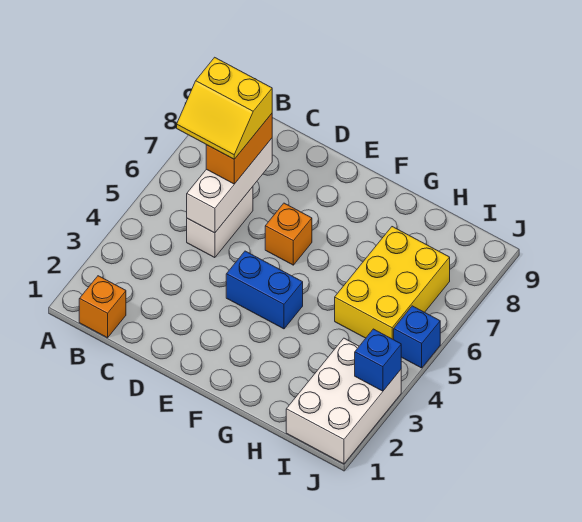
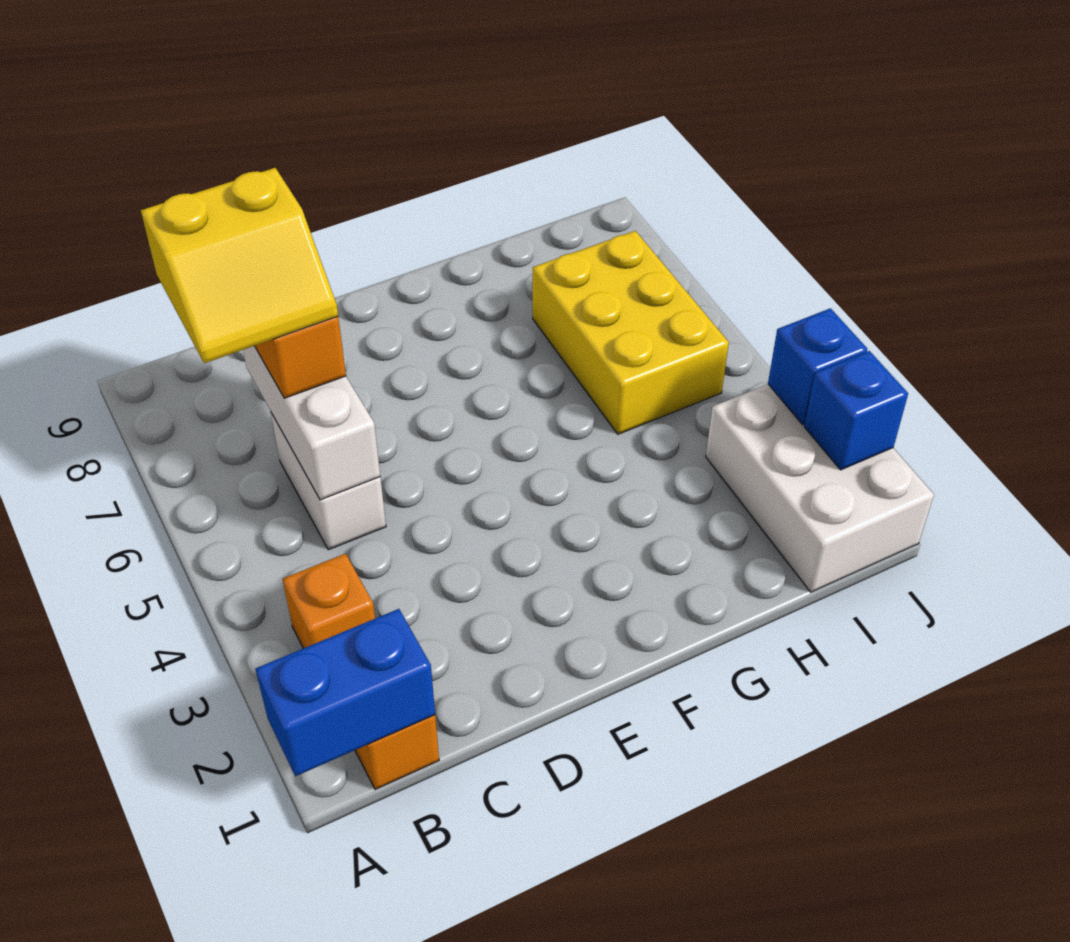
blue brick E4:F4 level 1 -> blue brick A1:B1 level 2
orange brick E6 level 1 -> orange brick B3 level 1
blue brick J5 level 1 -> blue brick J2 level 2

